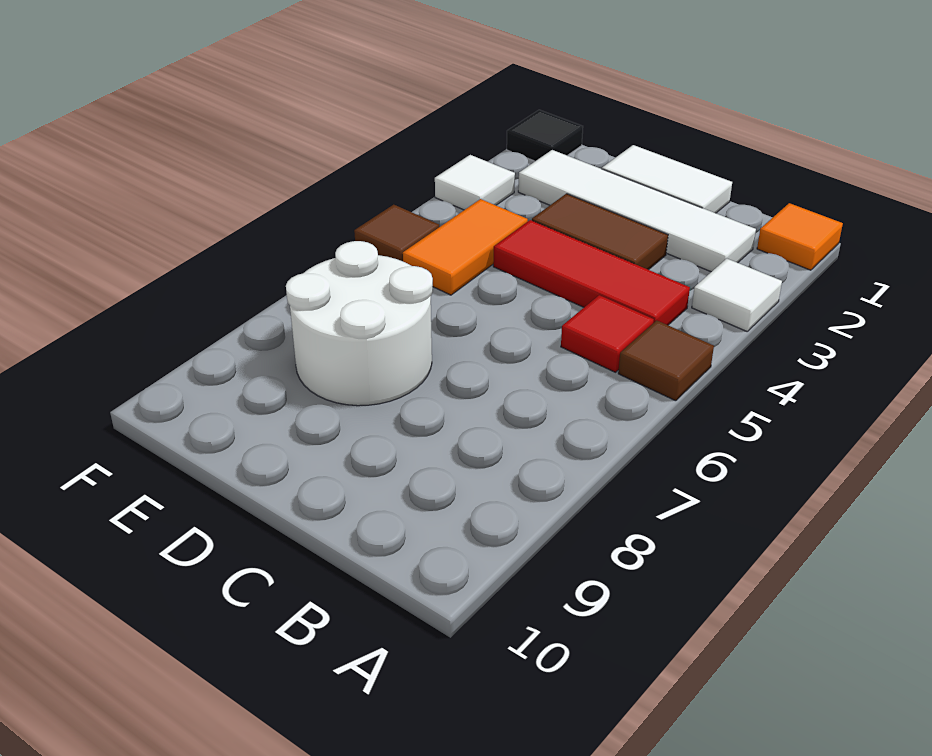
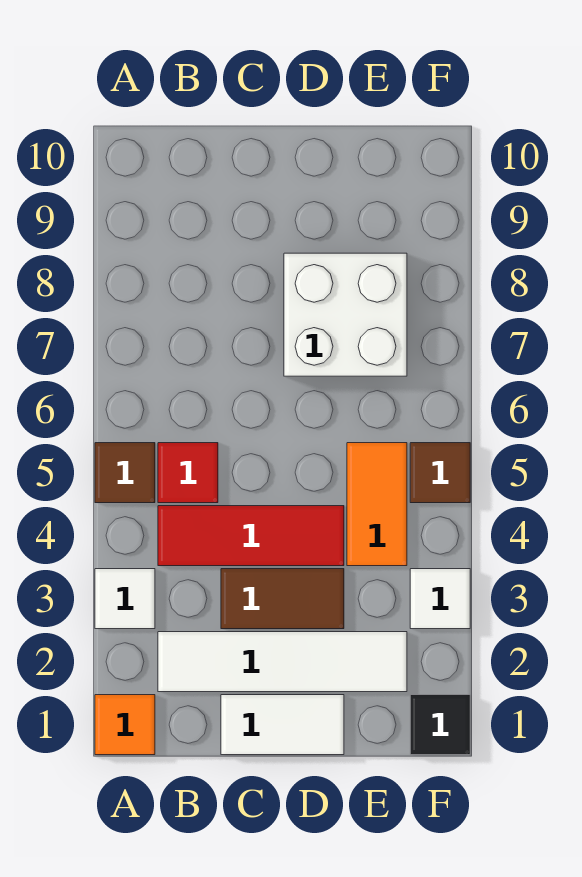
white round brick D7:E8 level 1 -> white brick D7:E8 level 1

